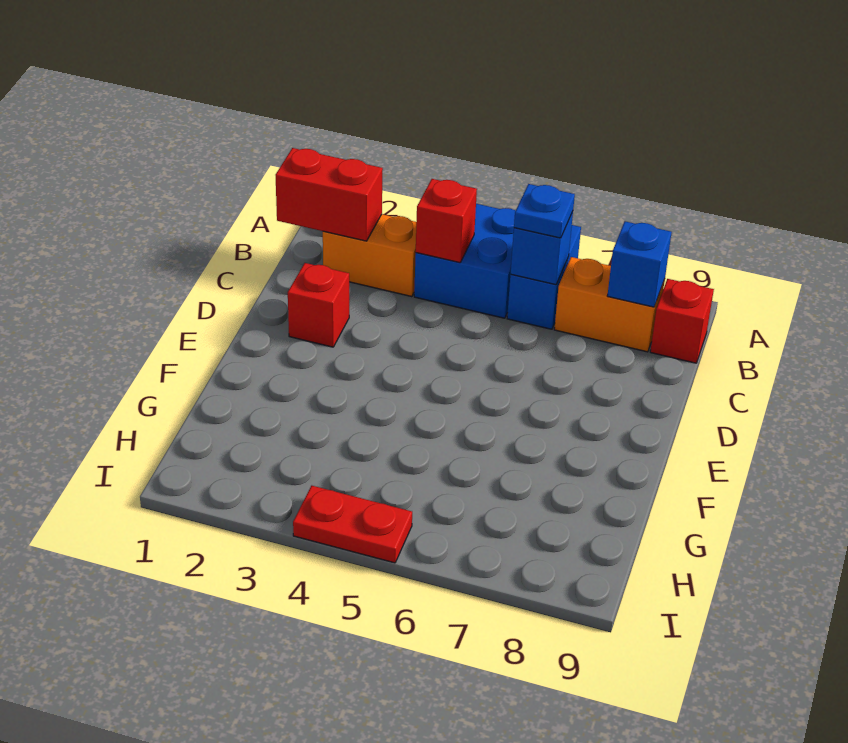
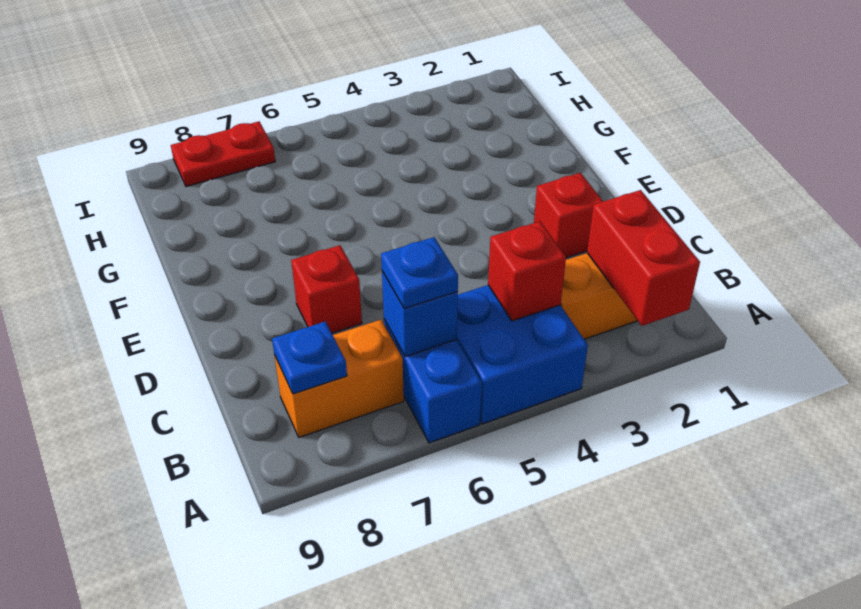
red brick B1:B2 level 2 -> red brick A2:B2 level 2
blue brick B8 level 2 -> blue plate B8 level 2
red brick B9 level 1 -> red brick D7 level 1
red plate I4:I5 level 1 -> red plate I7:I8 level 1

